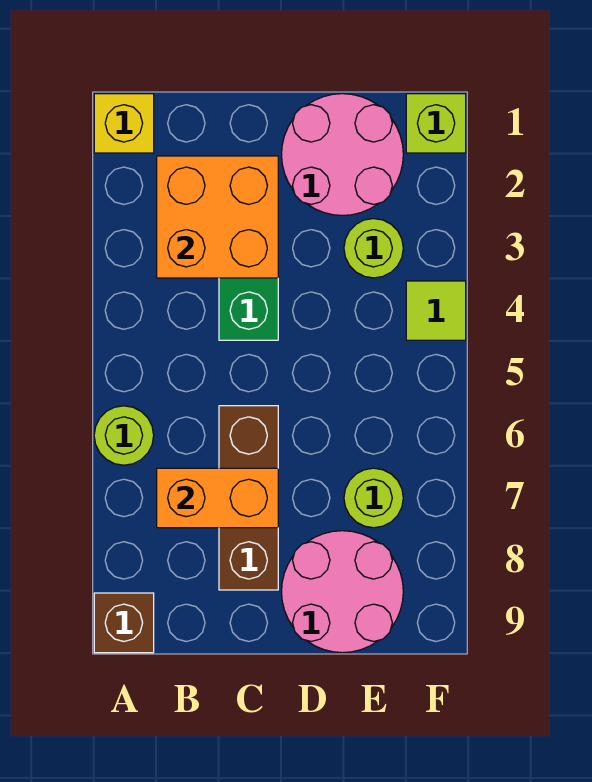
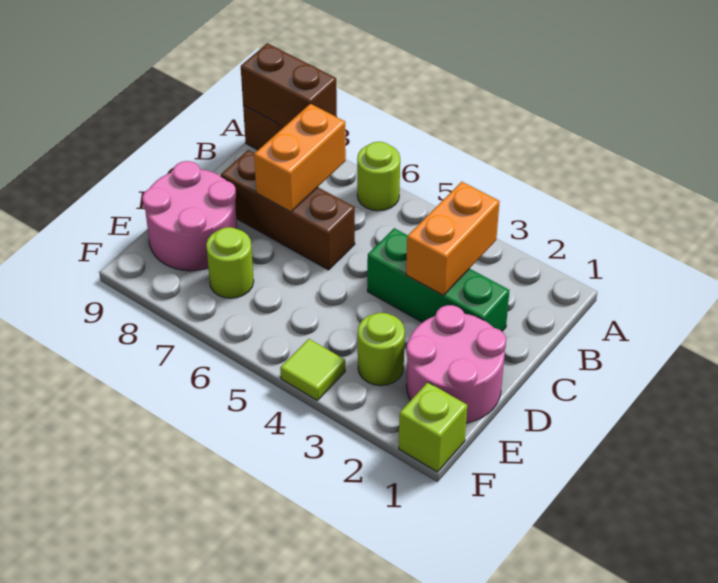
yellow brick A1 level 1 -> none
none -> brown brick A8:A9 level 2
orange brick B2:C3 level 2 -> orange brick B3:C3 level 2

